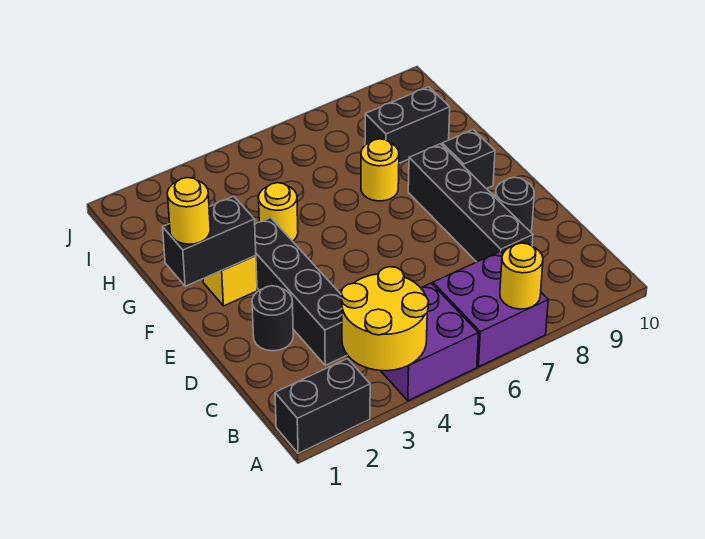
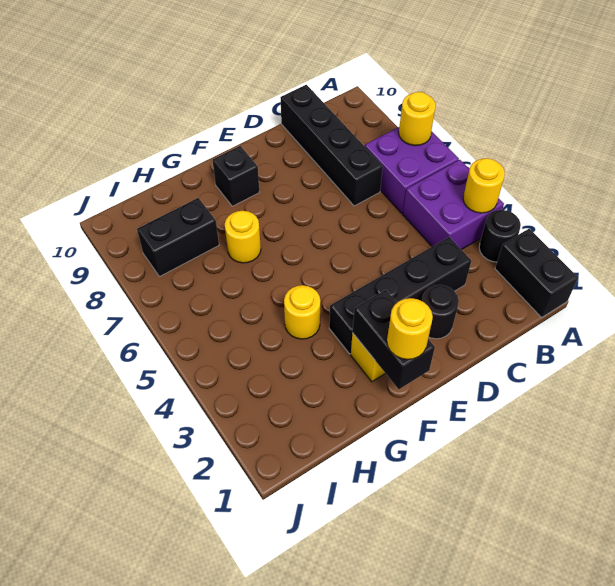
yellow round brick A3:B4 level 2 -> yellow round brick A4 level 2
black brick C8:F8 level 1 -> black brick C7:C10 level 1
black round brick D9 level 1 -> black round brick A3 level 1
black brick H8:H9 level 1 -> black brick H8:I8 level 1

